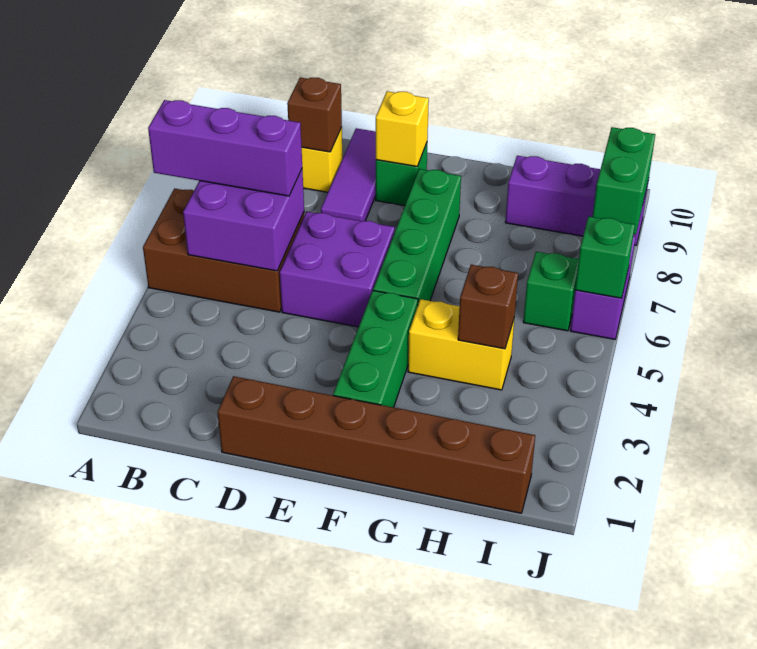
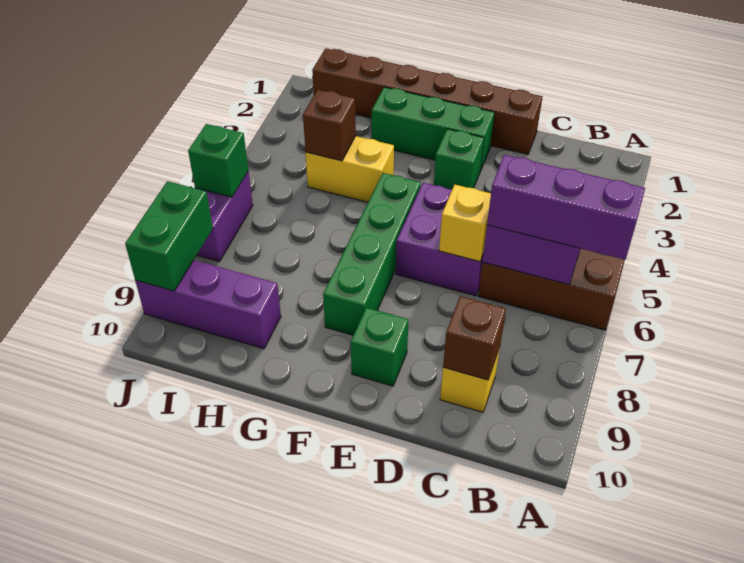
purple tile D8:D10 level 1 -> none
yellow brick E9 level 2 -> yellow brick D6 level 2
green brick F2:F4 level 1 -> green brick E2:G2 level 1
green brick I6 level 1 -> green brick E3 level 1

